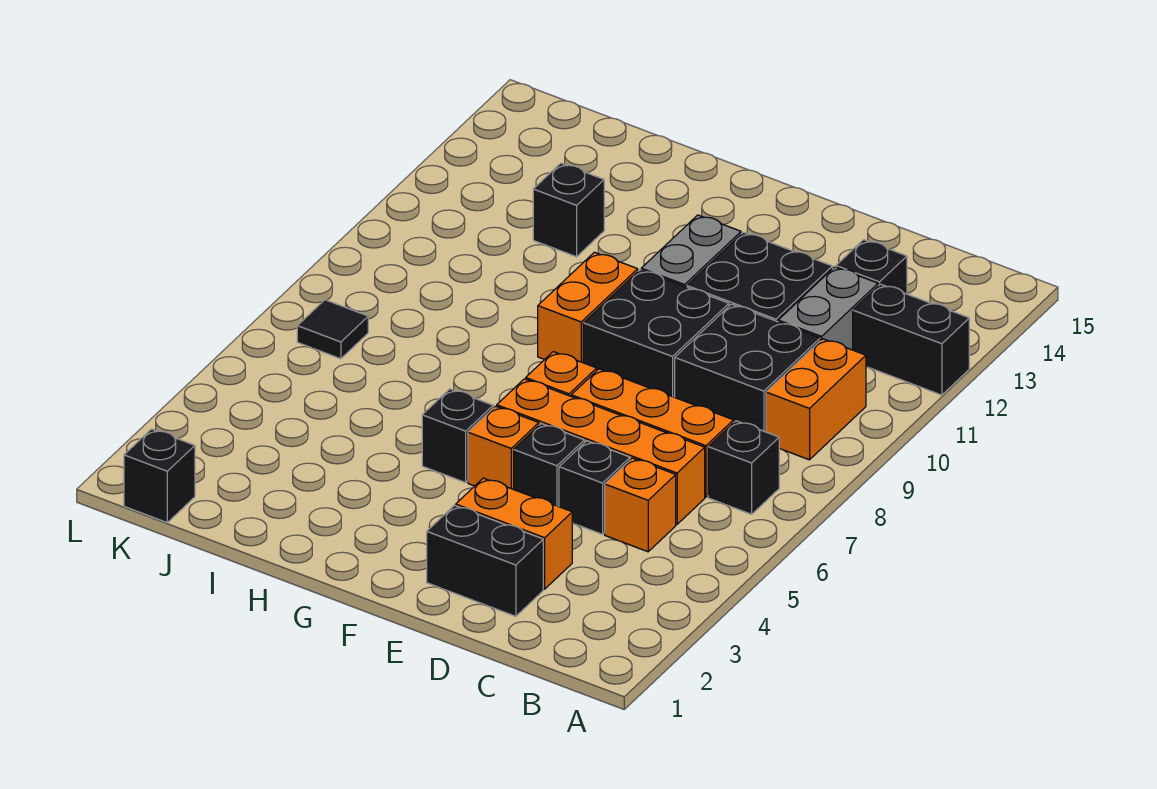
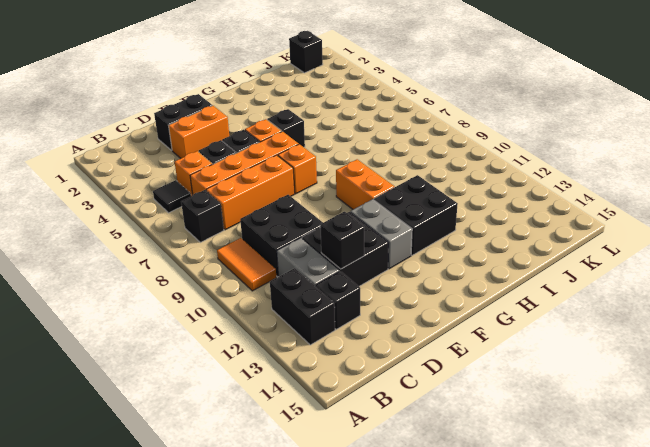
black brick A12:B12 level 1 -> black brick B12:B13 level 1
orange brick B9:B10 level 1 -> orange tile B9:B10 level 1
black brick E9:F10 level 1 -> black brick G11:H12 level 1
black brick I12 level 1 -> black brick D12 level 2
black tile K7 level 1 -> black tile B5 level 1

